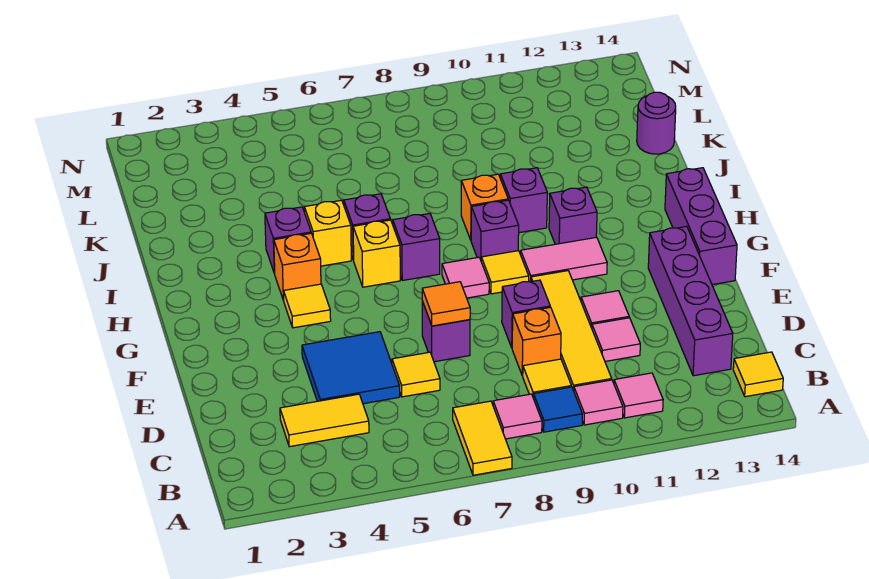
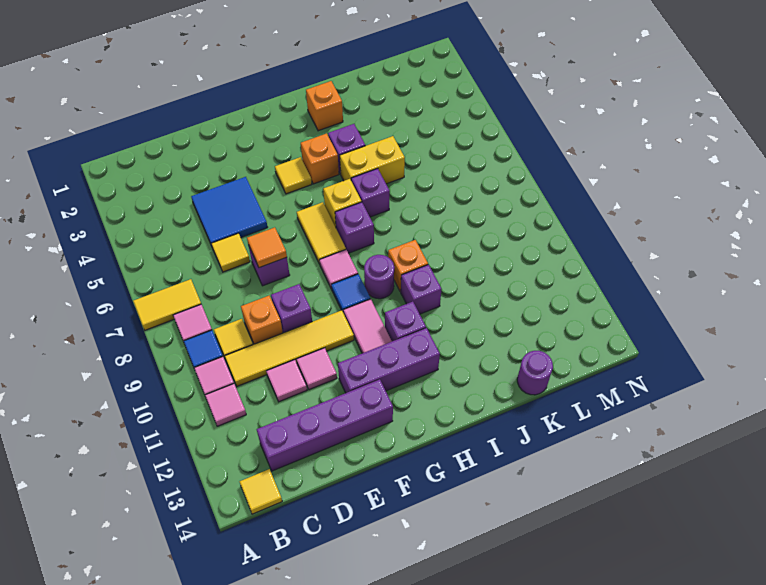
yellow tile C3:C4 level 1 -> yellow tile G6:G7 level 1
purple brick F14:H14 level 1 -> purple brick F12:H12 level 1
yellow tile G9 level 1 -> blue tile G9 level 1
purple brick H9 level 1 -> purple round brick H9 level 1
none -> orange brick I2 level 1
yellow brick I5 level 1 -> yellow brick I5:J5 level 1

